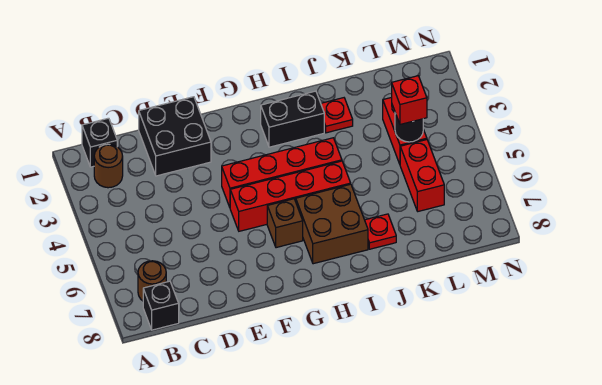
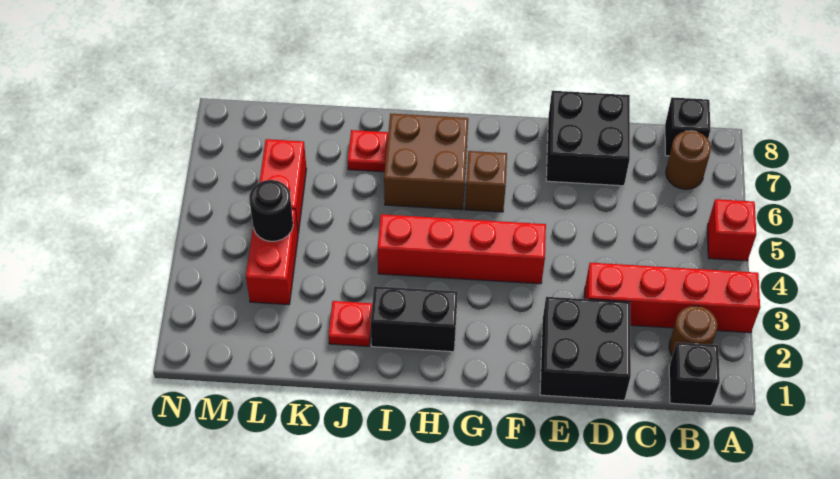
none -> black brick D7:E8 level 1
red brick F5:I5 level 1 -> red brick A3:D3 level 1
red brick L4 level 3 -> red brick A5 level 1

